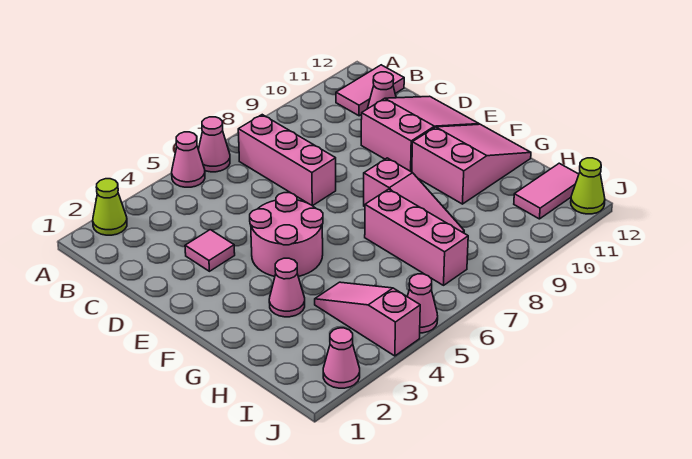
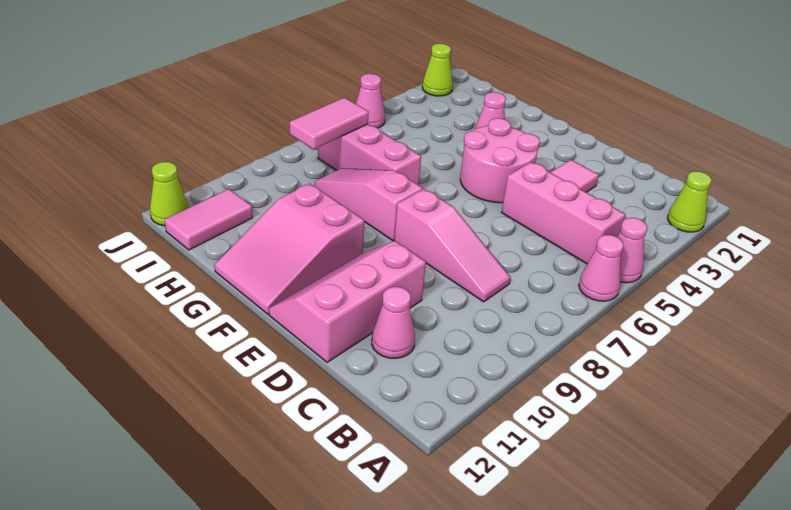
pink brick B7:D7 level 1 -> pink brick B5:D5 level 1
pink tile B11:B12 level 1 -> pink tile I7:I8 level 2
pink slope D10:E12 level 1 top 10 -> pink slope D10:E12 level 1 top D
pink slope H4:J4 level 1 top J -> pink slope C8:E8 level 1 top E
pink cone J2 level 1 -> lime cone J2 level 1

